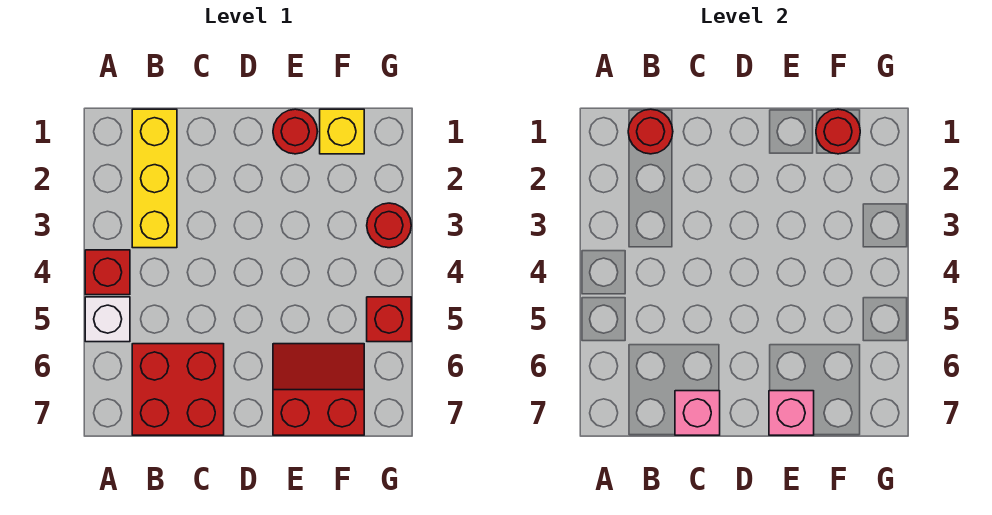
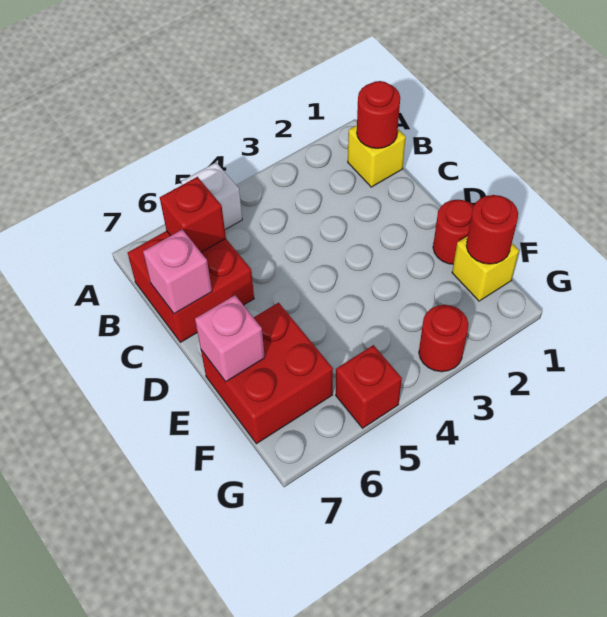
red brick A4 level 1 -> red brick B6 level 2
yellow brick B1:B3 level 1 -> yellow brick B1 level 1
red slope E6:F7 level 1 top 7 -> red brick E6:F7 level 1

